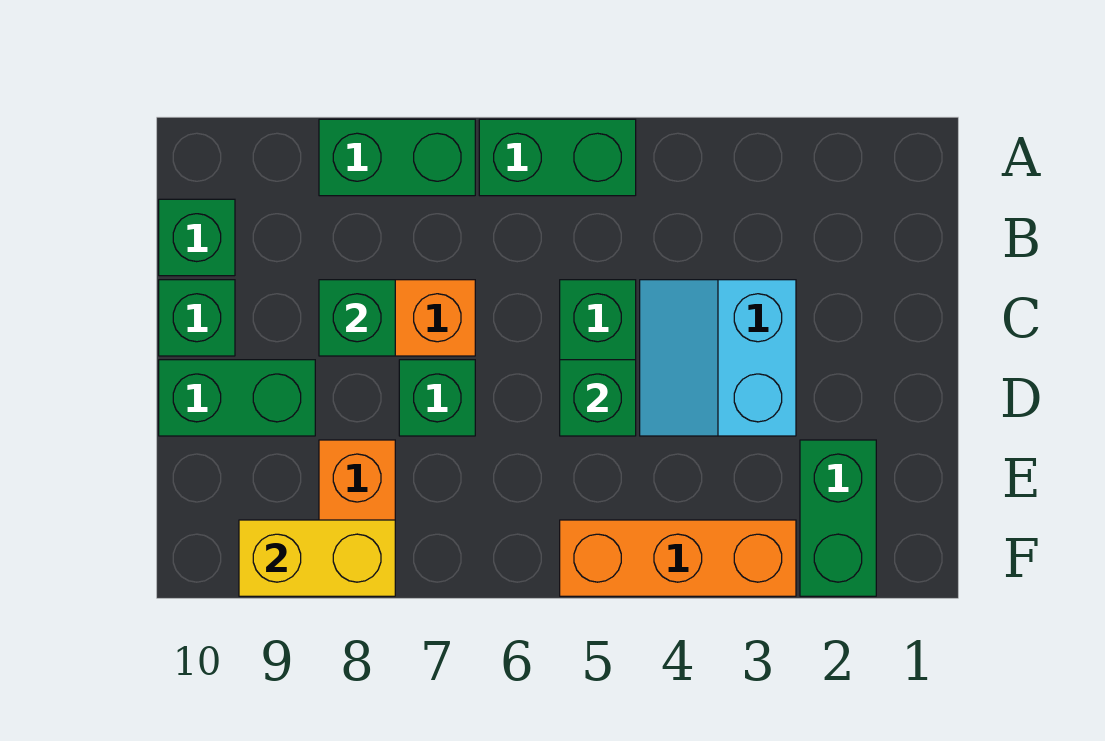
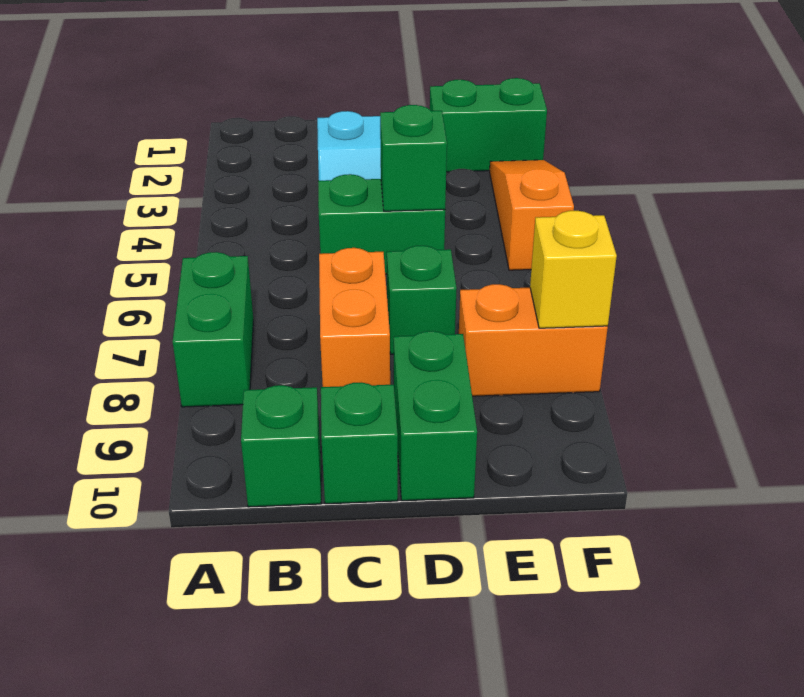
green brick A5:A6 level 1 -> none
green brick C8 level 2 -> none
orange brick F3:F5 level 1 -> orange slope F3:F5 level 1 top 5
yellow brick F8:F9 level 2 -> yellow brick F8 level 2

